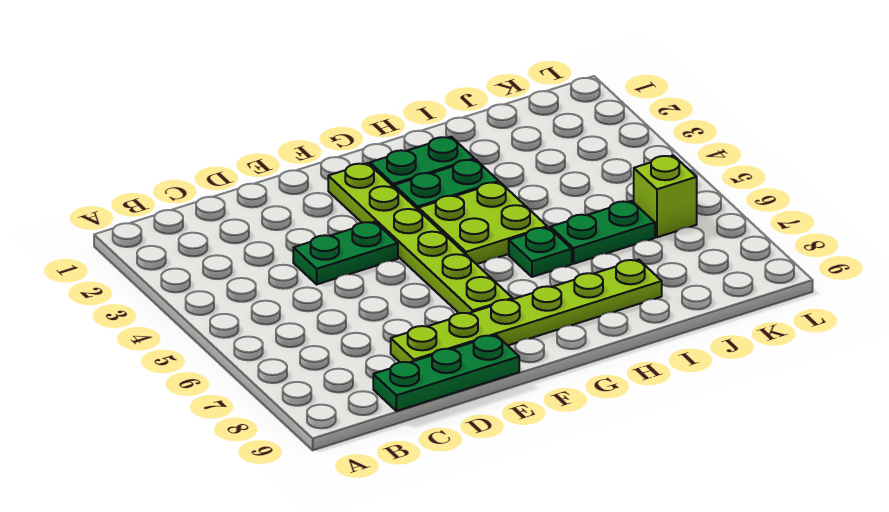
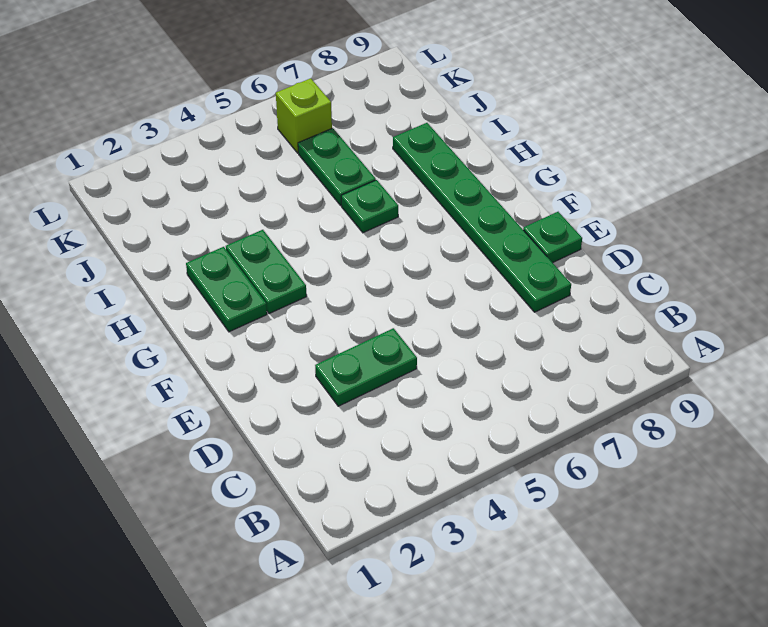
green plate C9:E9 level 1 -> green plate E9 level 1
green plate D4:E4 level 1 -> green plate D3:D4 level 1
lime plate D8:I8 level 1 -> green plate D8:I8 level 1
lime plate F2:F7 level 1 -> none
lime plate G4:H5 level 1 -> none

